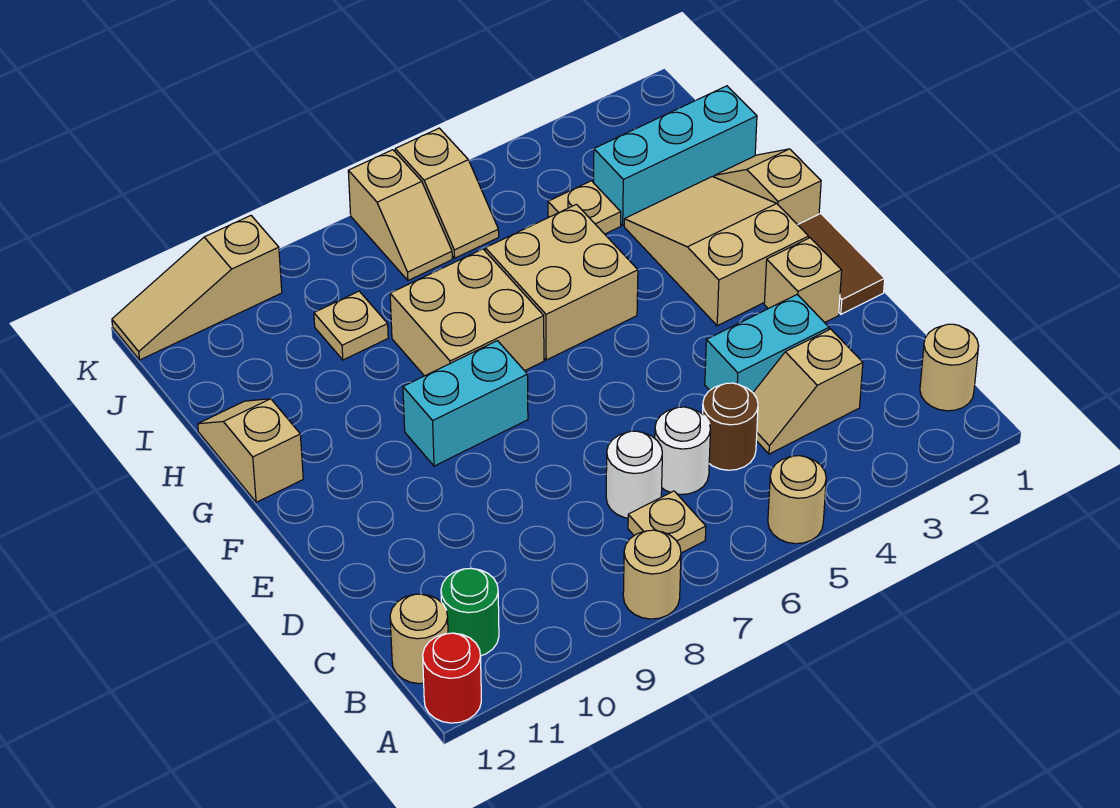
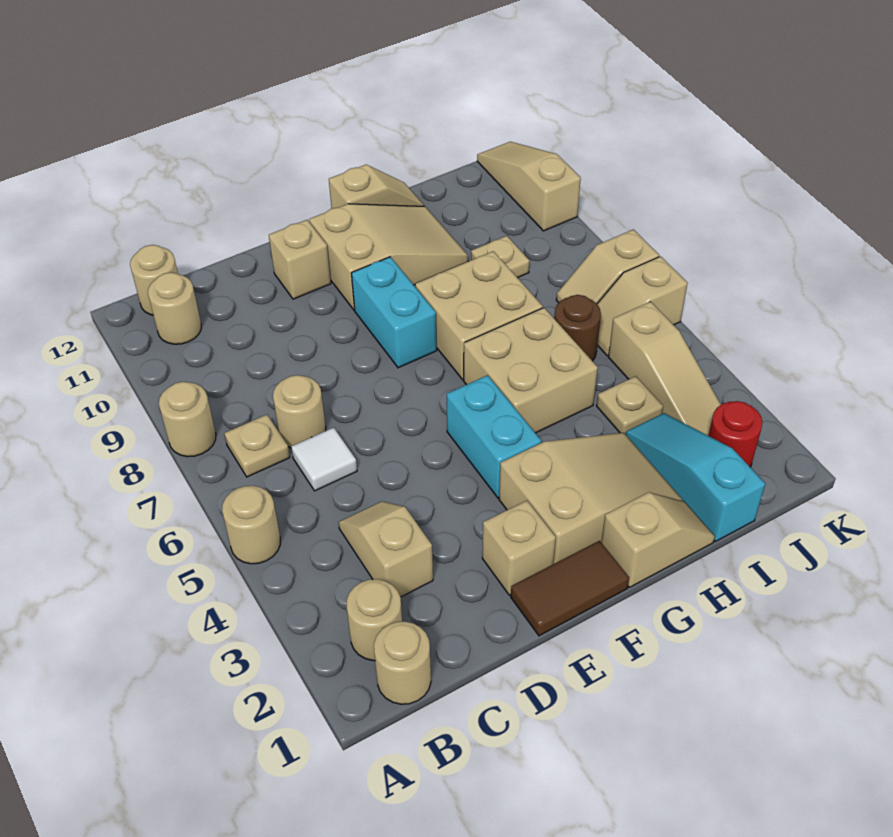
red round brick A12 level 1 -> red round brick J2 level 1
none -> tan round brick B2 level 1
green round brick B11 level 1 -> tan round brick B11 level 1
brown round brick C5 level 1 -> brown round brick I6 level 1
white round brick C6 level 1 -> white tile C6 level 1
white round brick C7 level 1 -> tan round brick C7 level 1
cyan brick D3:D4 level 1 -> cyan brick F4:F5 level 1
none -> tan brick E11 level 1
none -> tan slope F10:H11 level 1 top F
cyan brick I1:I3 level 1 -> cyan slope I1:I3 level 1 top 1
none -> tan slope J3:J5 level 1 top 5

